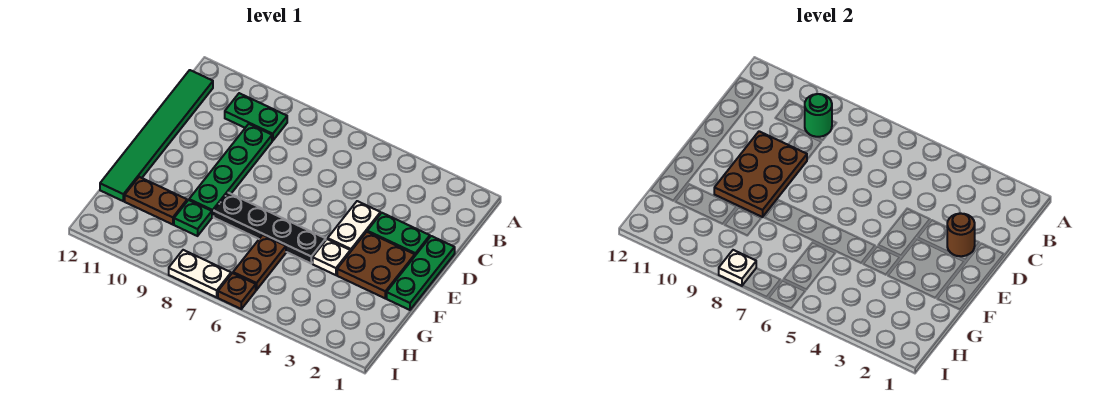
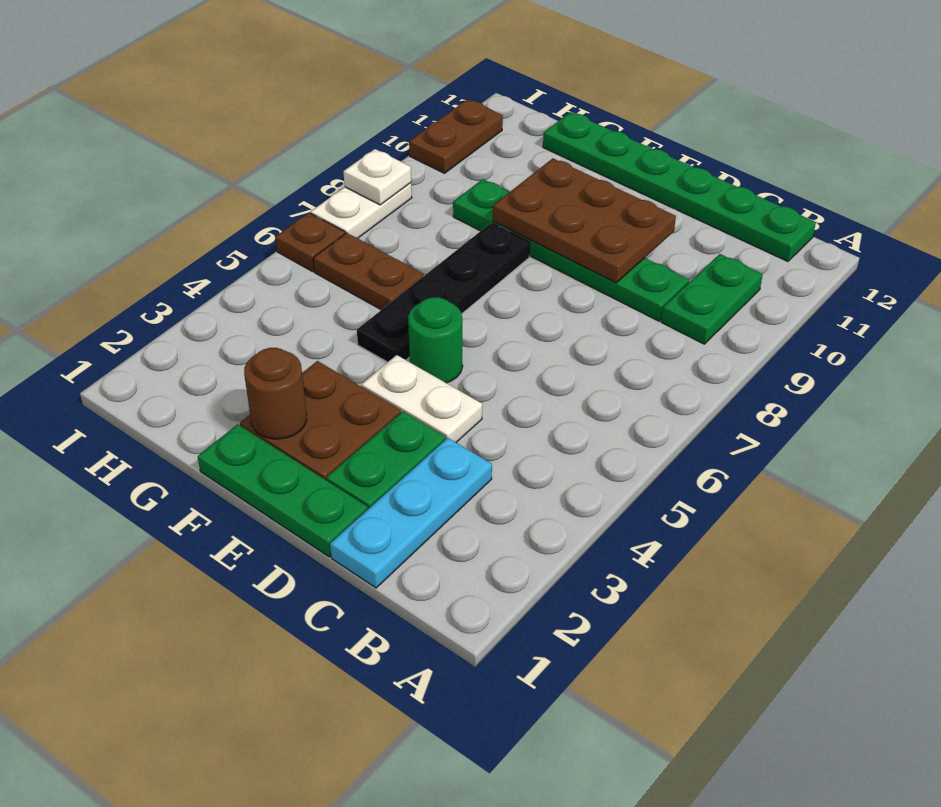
green round brick B9 level 2 -> green round brick E5 level 1
green tile B12:G12 level 1 -> green plate B12:G12 level 1
none -> cyan plate C1:C3 level 1
brown round brick D2 level 2 -> brown round brick F2 level 2
white plate F4 level 1 -> none
brown plate G10:G11 level 1 -> brown plate I10:I11 level 1

